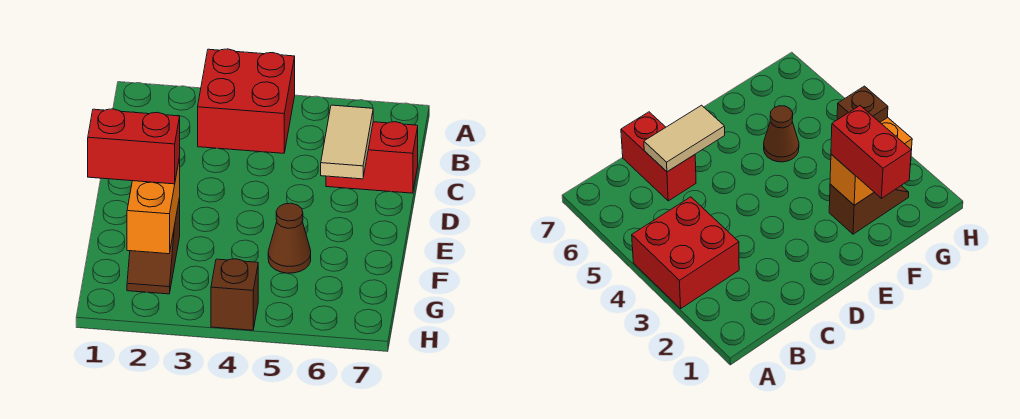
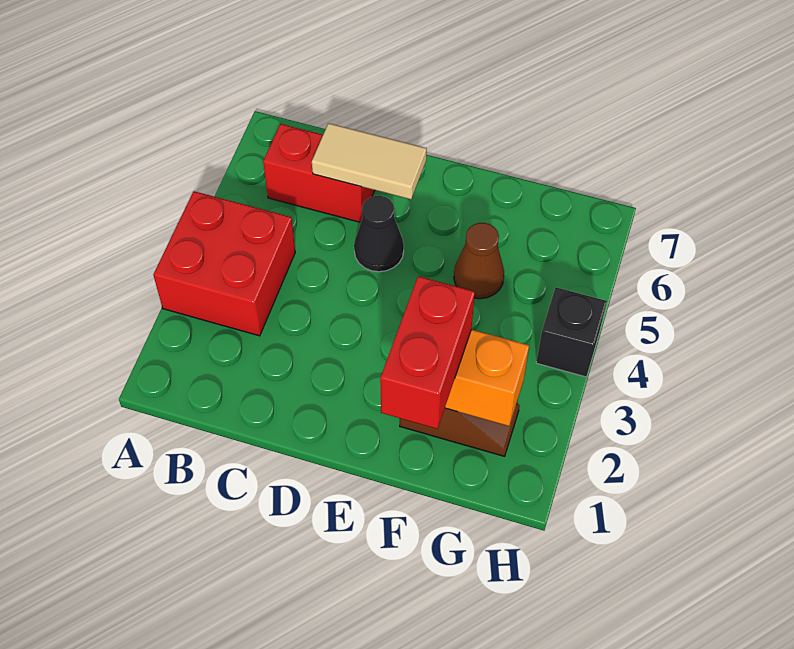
red brick C6:C7 level 1 -> red brick B6:C6 level 1
none -> black cone D5 level 1
brown brick H4 level 1 -> black brick H4 level 1

